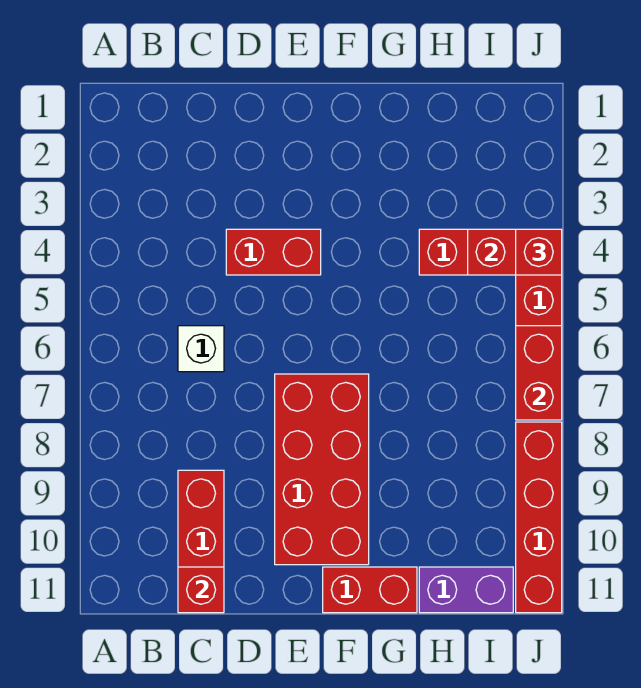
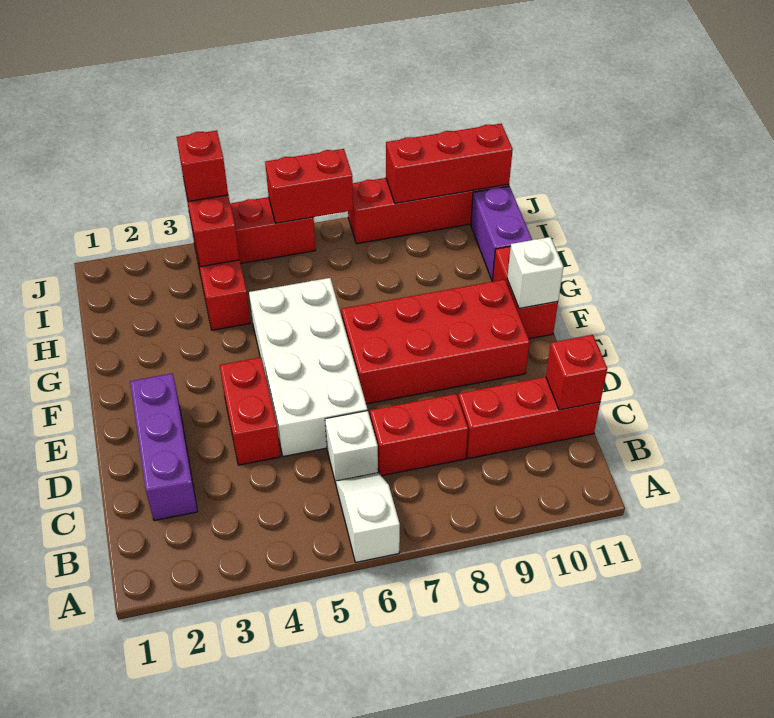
none -> white slope A6:B6 level 1 top A
none -> purple brick C2:E2 level 1
none -> red brick C7:C8 level 1
none -> white brick D5:G6 level 1
none -> white brick F11 level 2
none -> red brick J9:J11 level 2

